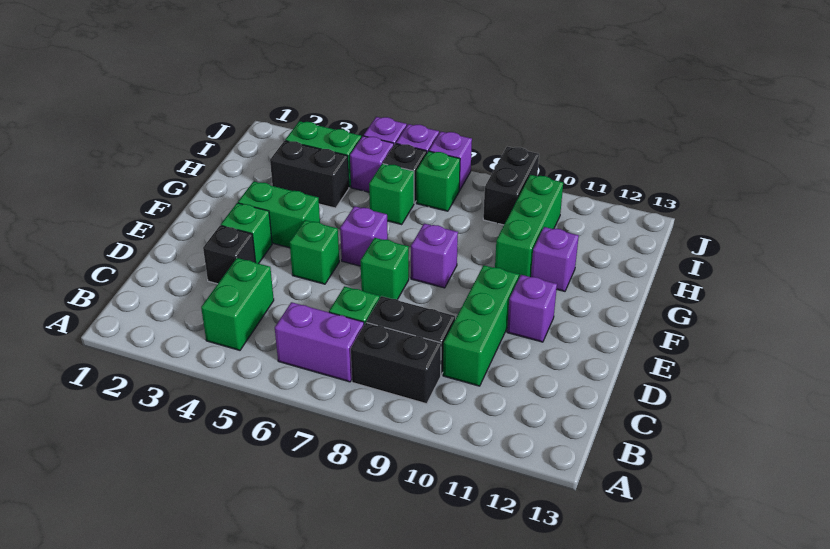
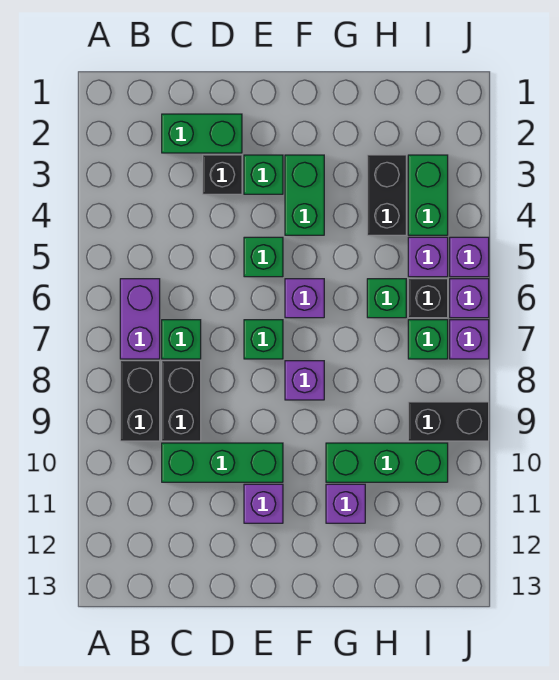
green brick B4:C4 level 1 -> green brick C2:D2 level 1

